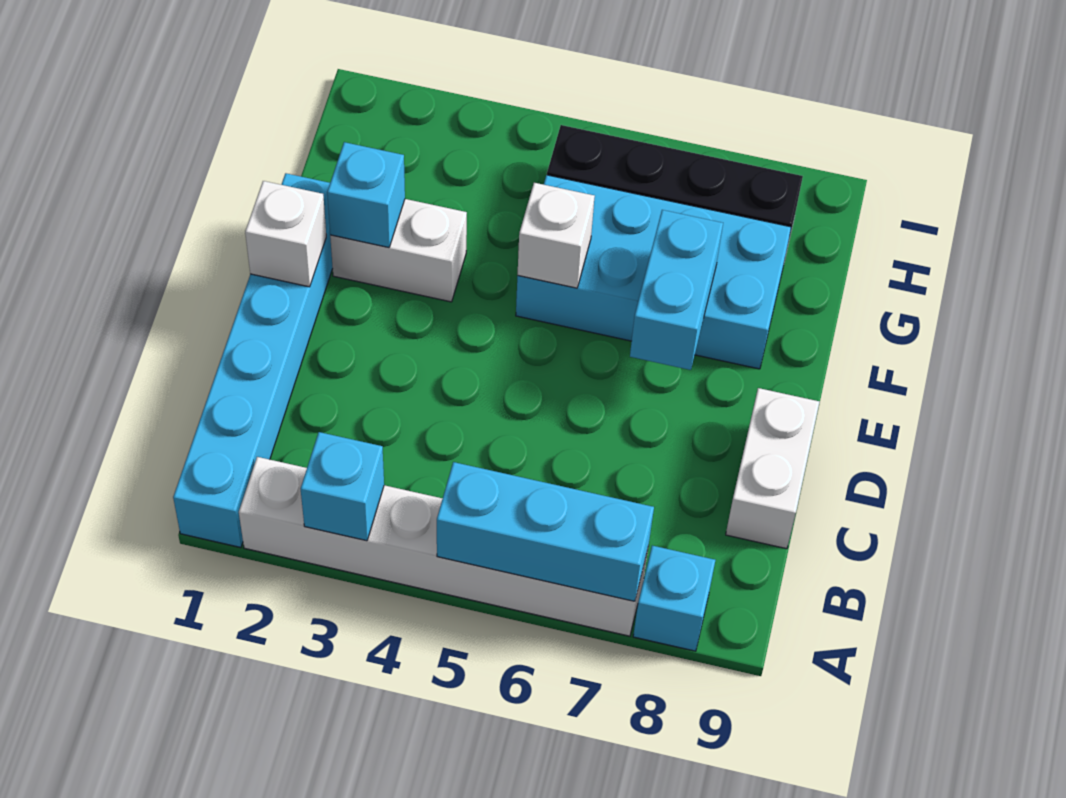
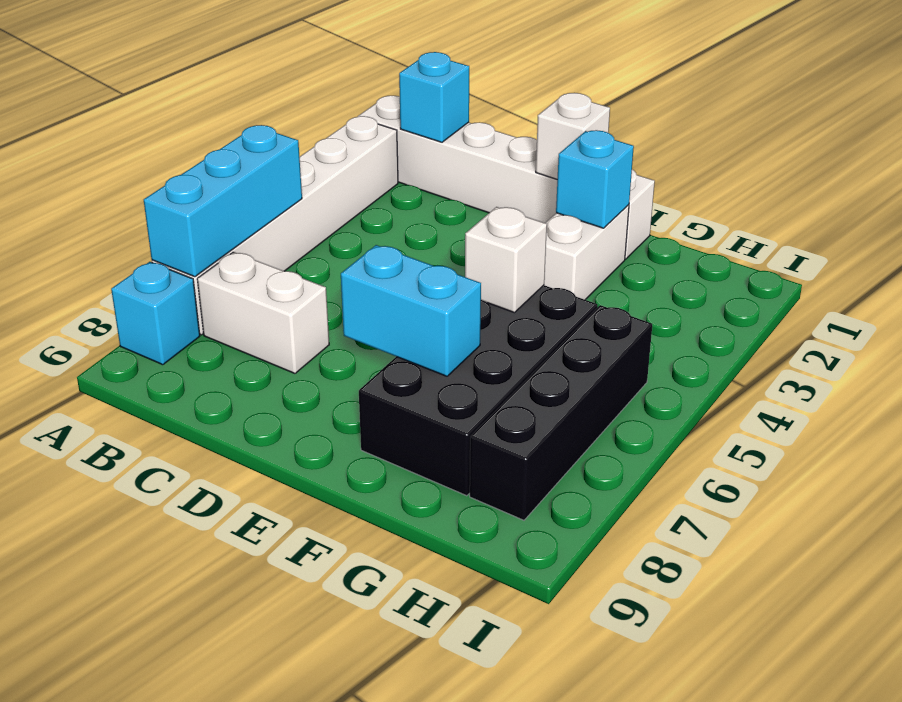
cyan brick A1:F1 level 1 -> white brick A1:F1 level 1
cyan brick A3 level 2 -> cyan brick B1 level 2
white brick C9:D9 level 1 -> white brick B7:C7 level 1
cyan brick F5:G8 level 1 -> black brick F5:G8 level 1

